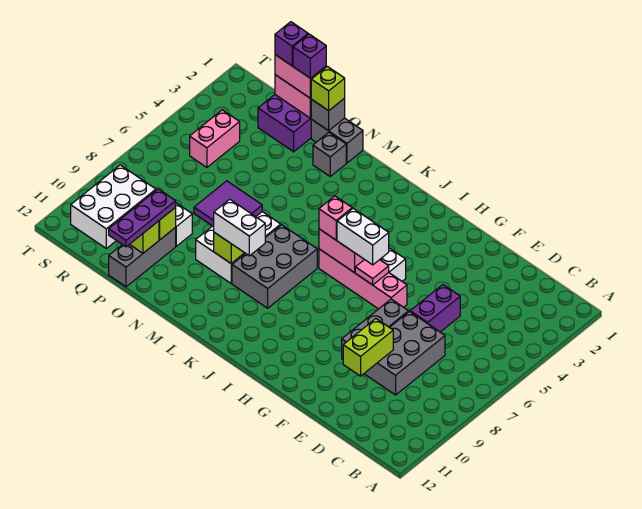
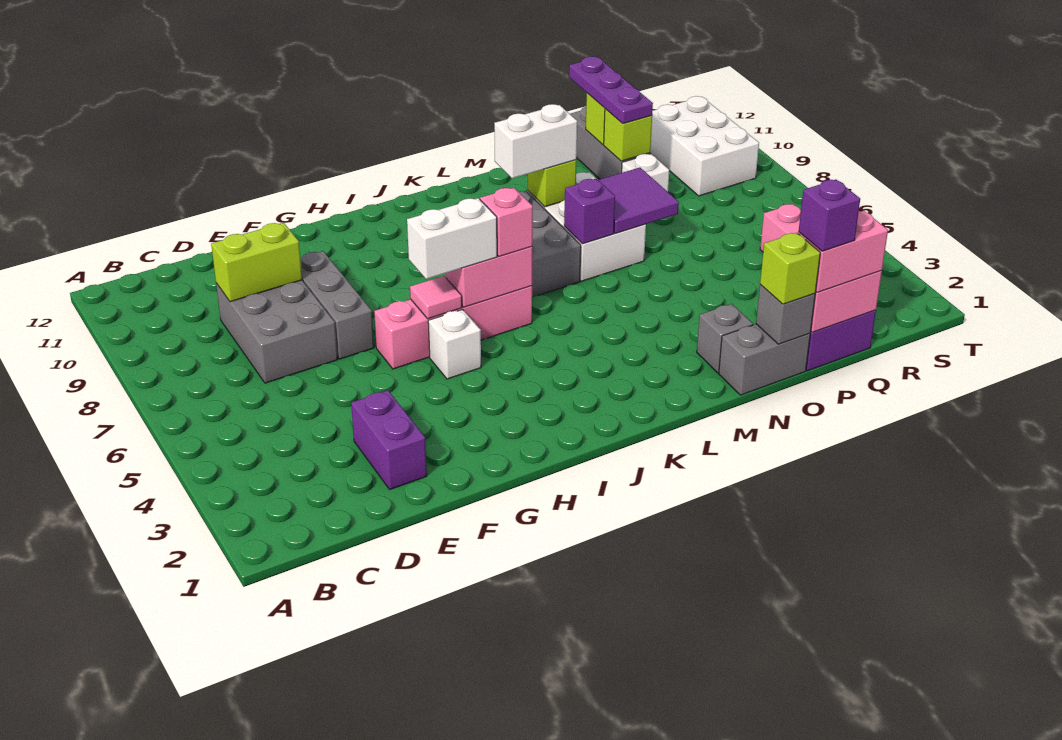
purple brick E5:E6 level 1 -> purple brick E2:E3 level 1
lime brick E9:E10 level 2 -> lime brick D9:E9 level 2
purple brick Q1 level 4 -> purple brick M7 level 2

